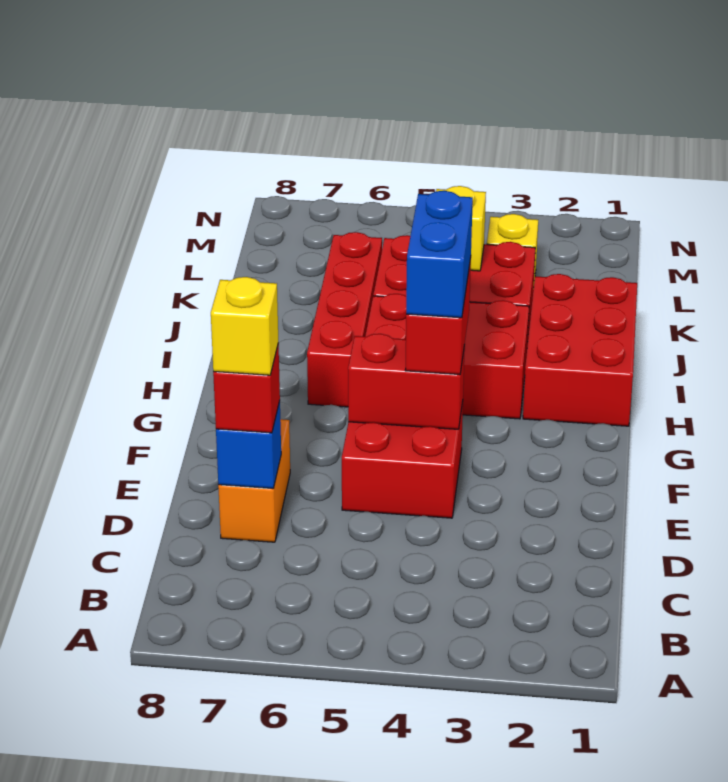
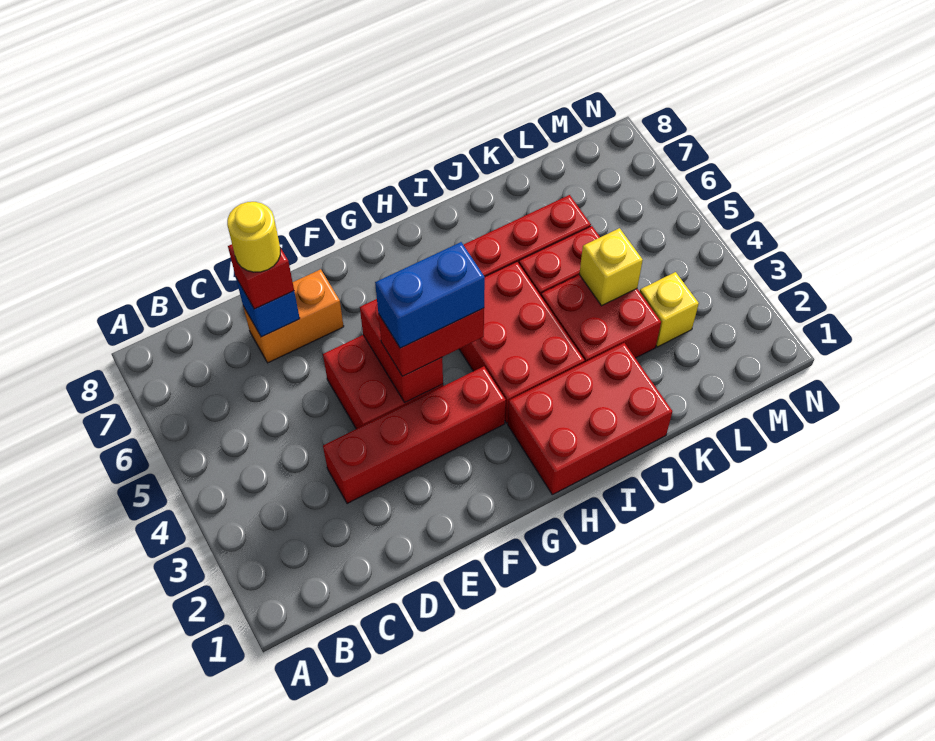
none -> red brick D3:G3 level 1
yellow brick D7 level 4 -> yellow round brick D7 level 4

